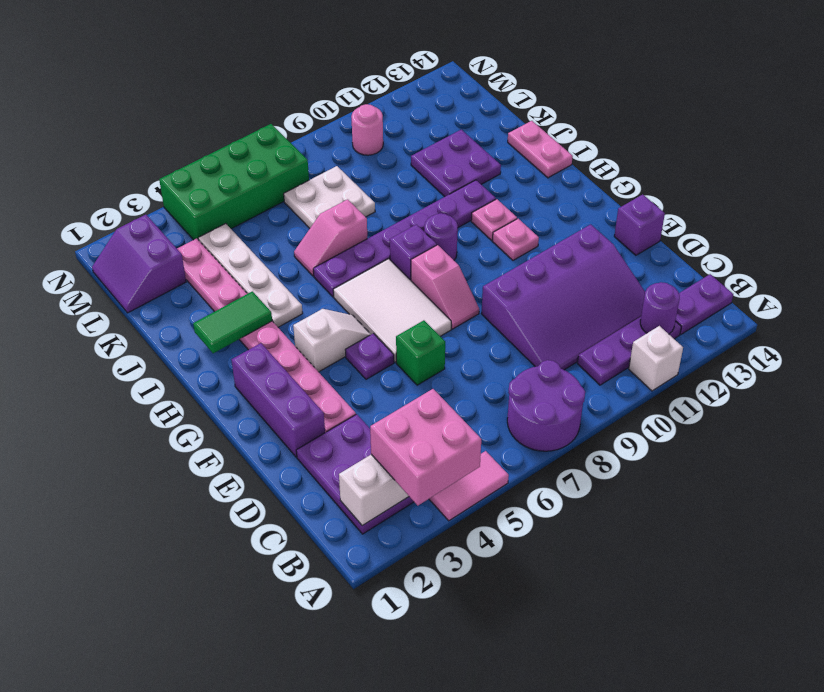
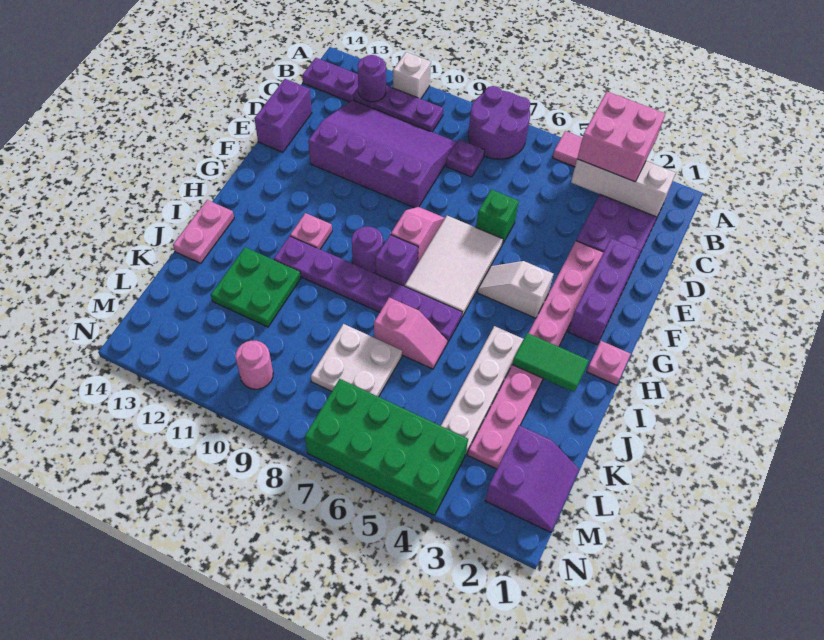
purple brick E14 level 1 -> purple brick D14:E14 level 1
purple plate F5 level 1 -> purple plate C8 level 1
pink plate G11 level 1 -> pink plate H1 level 1
purple plate J11:K12 level 1 -> green plate J11:K12 level 1

